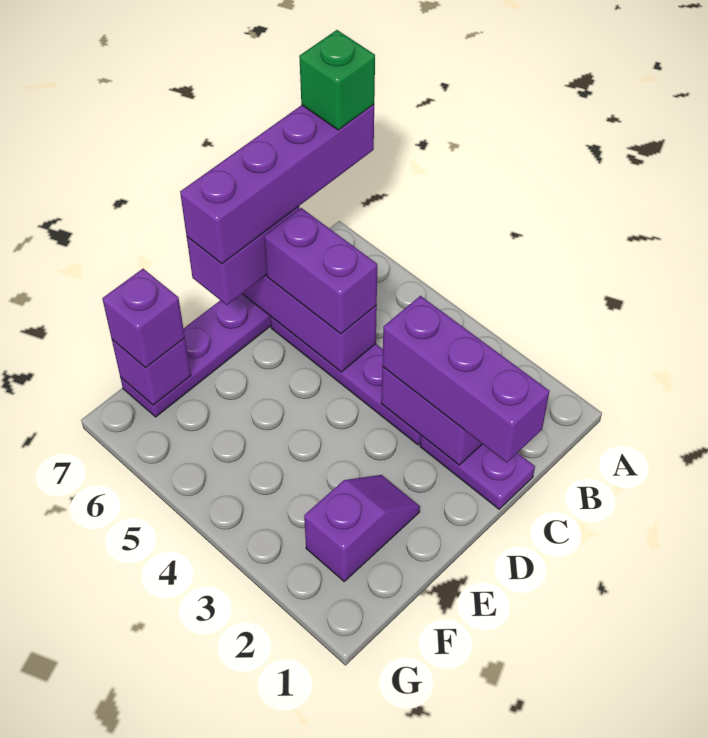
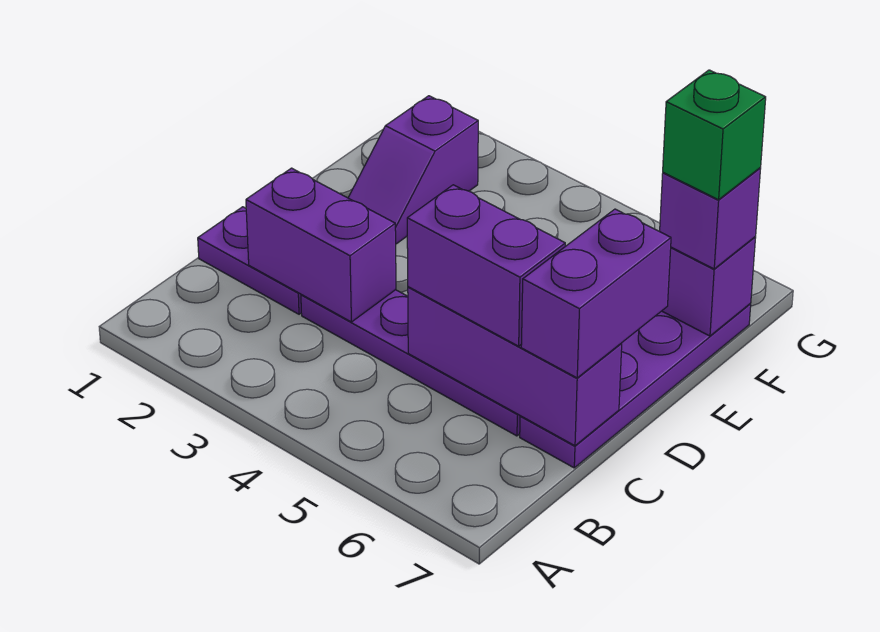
purple brick A7:D7 level 4 -> none
green brick A7 level 5 -> green brick F7 level 4
purple brick C1:C3 level 3 -> none

